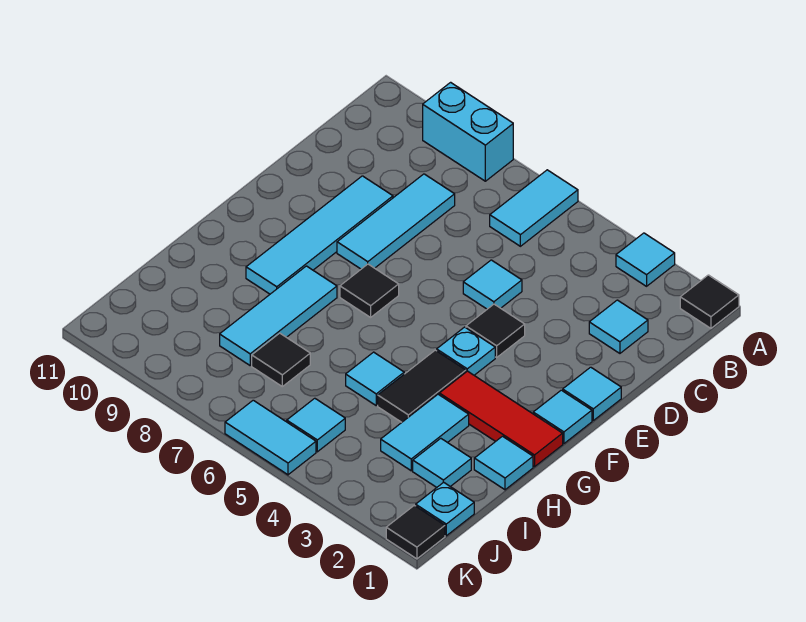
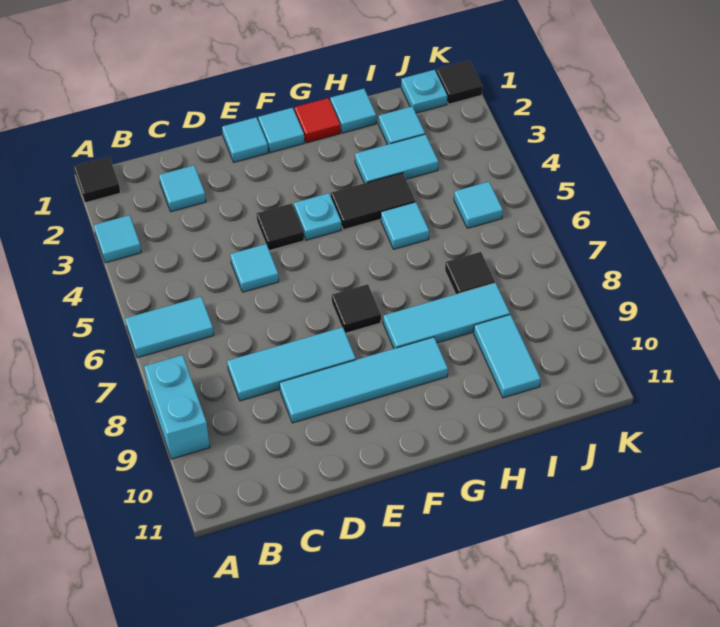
red tile G1:G3 level 1 -> red tile G1 level 1
cyan tile K5:K6 level 1 -> cyan tile I9:I10 level 1

